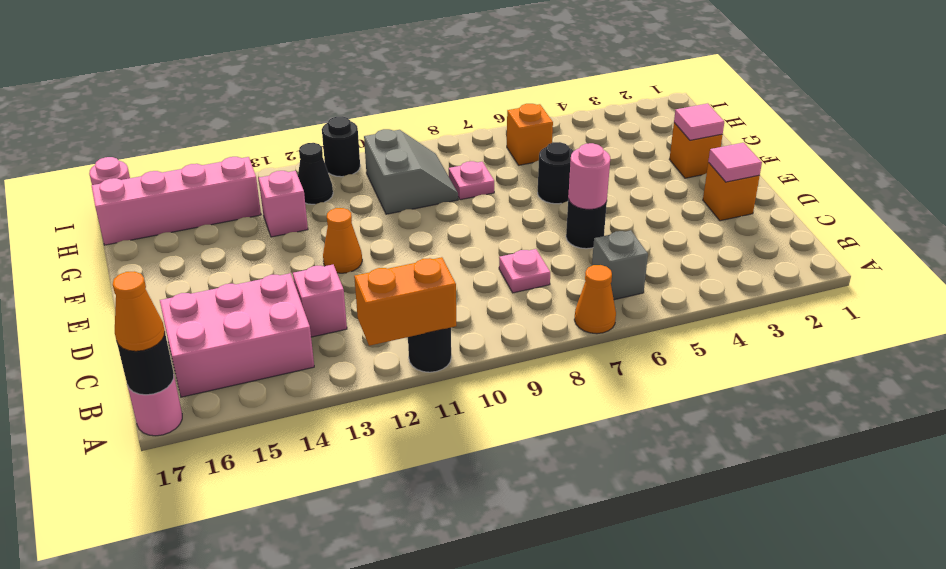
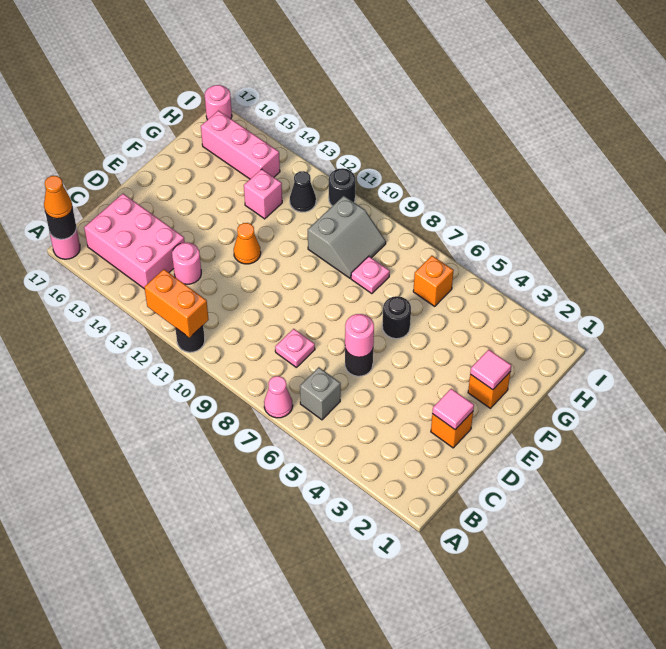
orange cone A7 level 1 -> pink cone A7 level 1
pink brick C13 level 1 -> pink round brick C13 level 1
pink brick H14:H17 level 1 -> pink brick H14:H16 level 1

